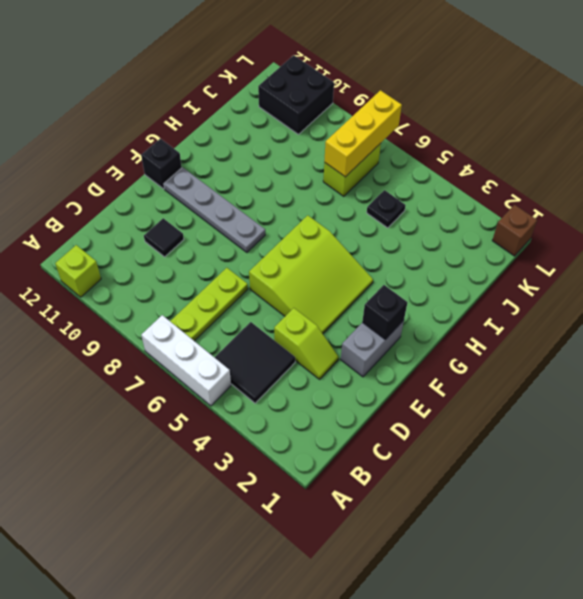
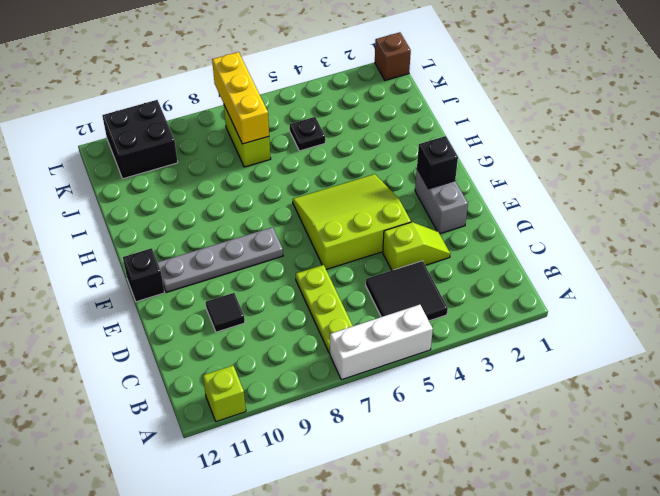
lime slope E4:G6 level 1 top 6 -> lime slope E4:G6 level 1 top E

